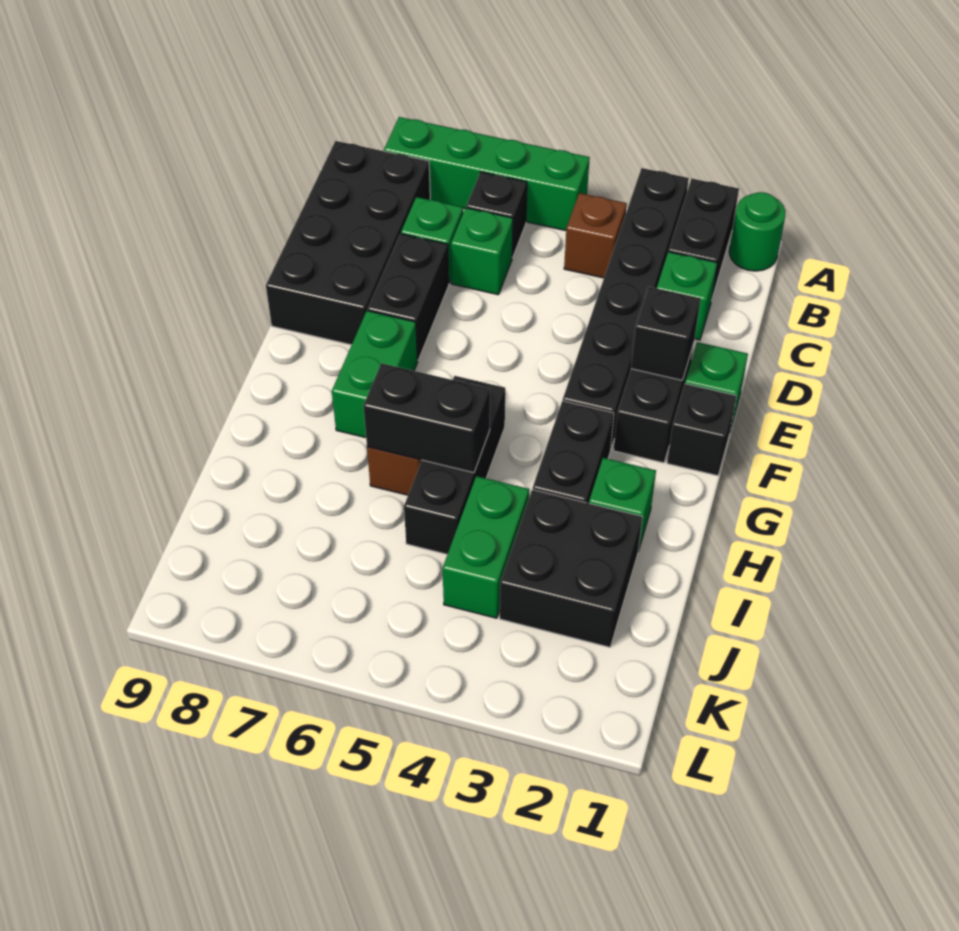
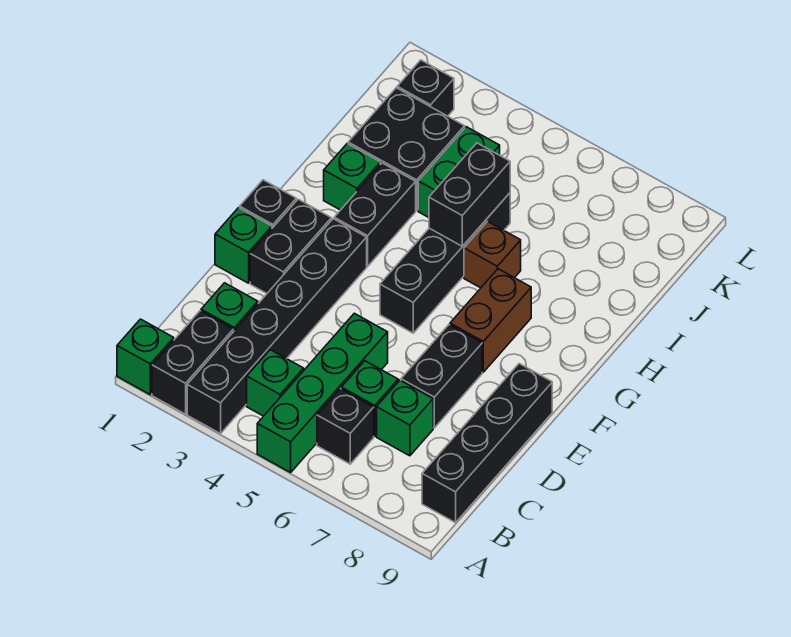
green round brick A1 level 1 -> green brick A1 level 1
green brick A5:A8 level 1 -> green brick A5:D5 level 1
brown brick B4 level 1 -> green brick B4 level 1
black brick B8:E9 level 1 -> black brick B9:E9 level 1
black brick E2 level 2 -> black brick K2 level 1
green brick F7:G7 level 1 -> brown brick F7:G7 level 1
black brick G5:I5 level 1 -> black brick F5:I5 level 1
black brick H5:H6 level 2 -> black brick H5:I5 level 2

